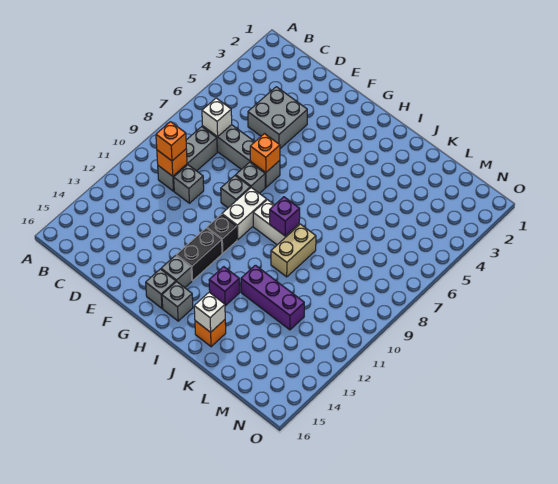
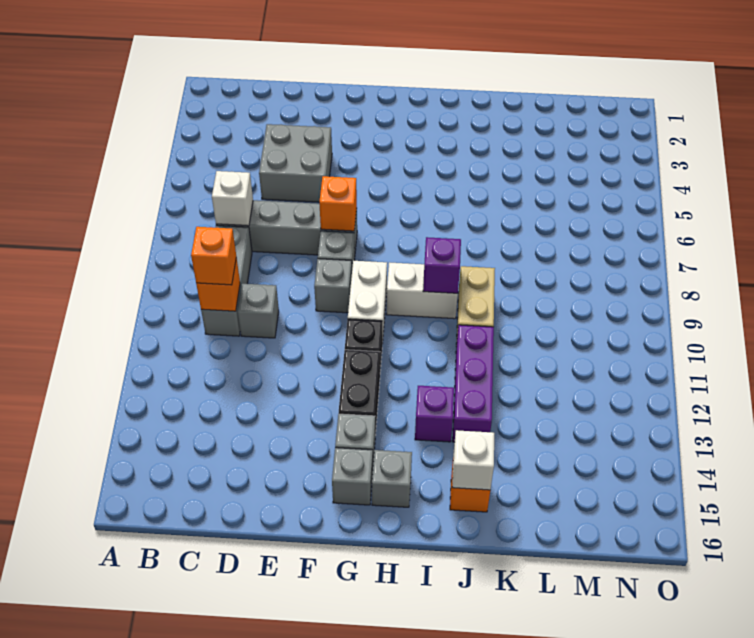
purple brick J12:L12 level 1 -> purple brick J11:J13 level 1

